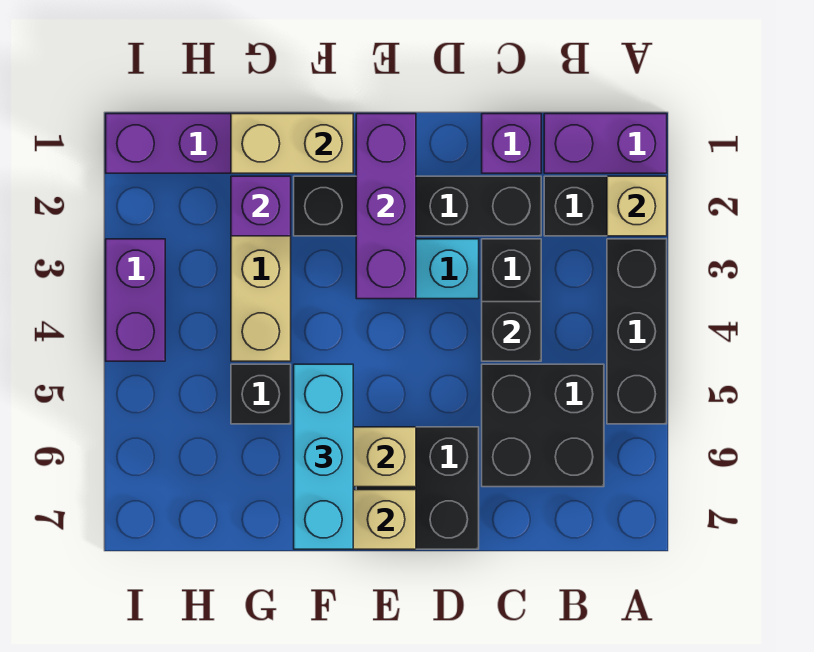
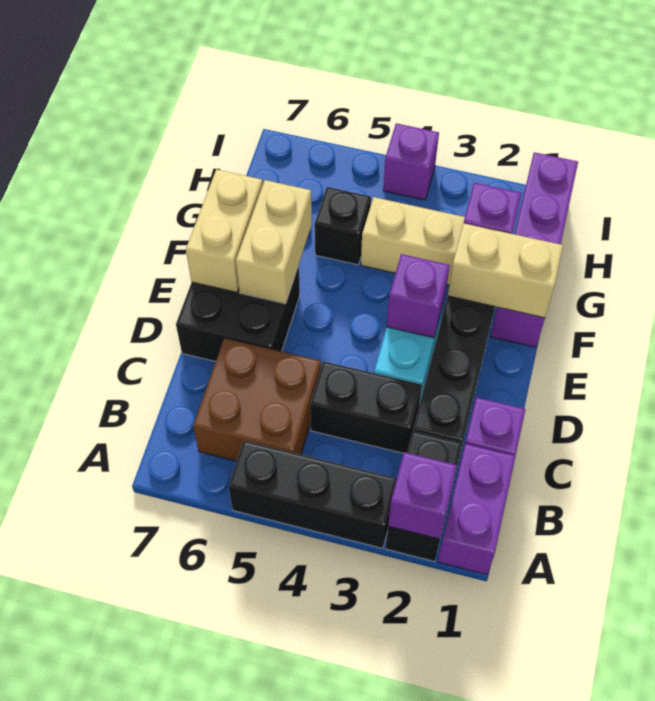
tan brick A2 level 2 -> purple brick A2 level 2
black brick B5:C6 level 1 -> brown brick B5:C6 level 1
black brick C4 level 2 -> none
purple brick E1:E3 level 2 -> purple brick E3 level 2
tan brick F1:G1 level 2 -> tan brick F1:F2 level 2
cyan brick F5:F7 level 3 -> none
purple brick I3:I4 level 1 -> purple brick I4 level 1

